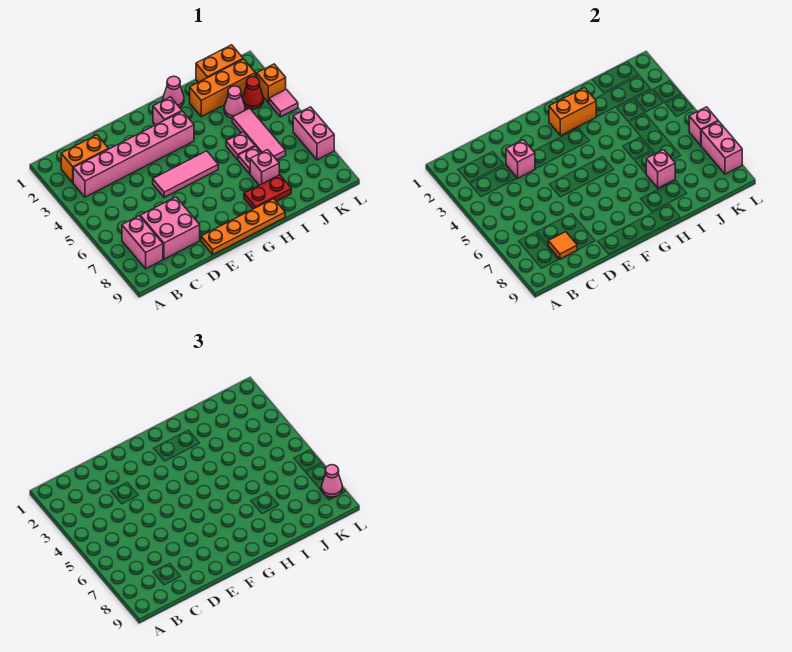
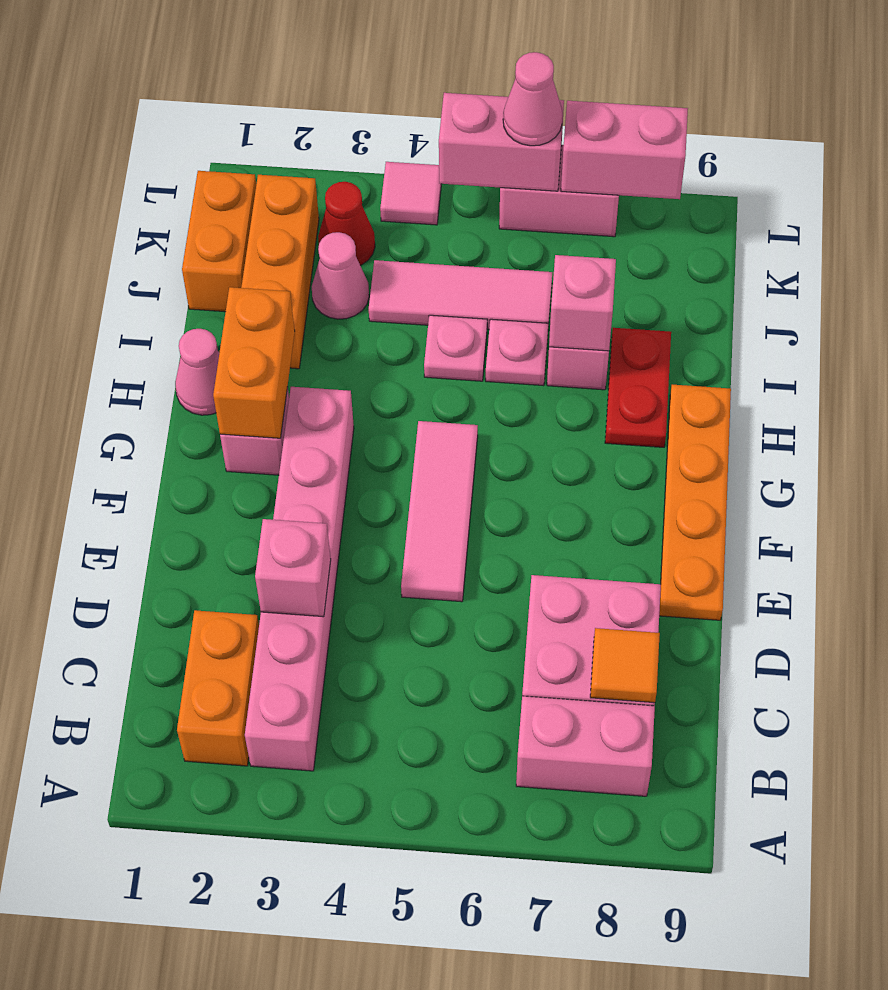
orange brick L3 level 1 -> none
pink brick L6 level 2 -> pink brick L5:L6 level 2
pink cone L8 level 3 -> pink cone L6 level 3

